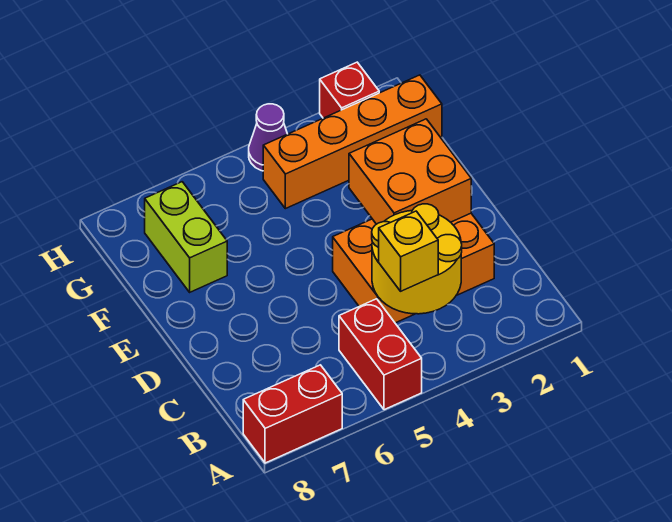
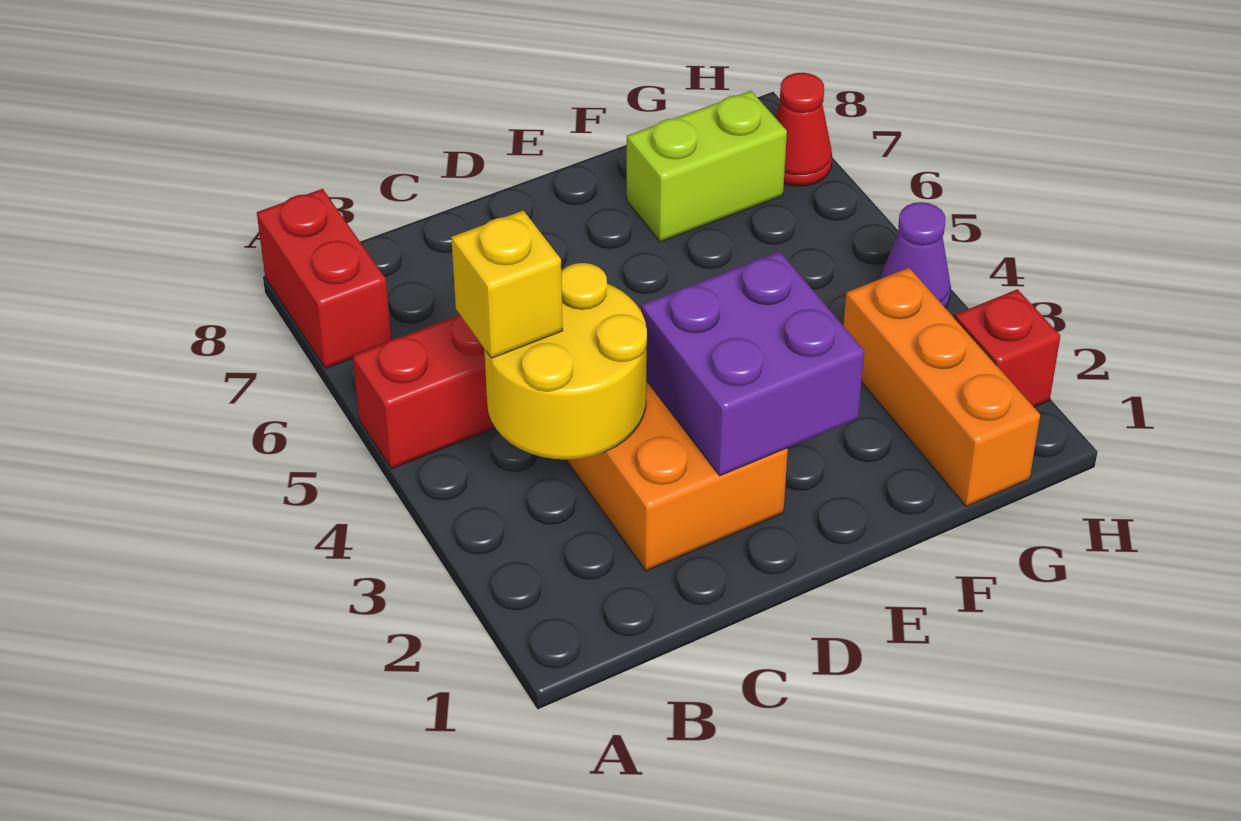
orange brick D2:E3 level 2 -> purple brick D2:E3 level 2
orange brick G1:G4 level 1 -> orange brick G1:G3 level 1
none -> red cone H7 level 1

